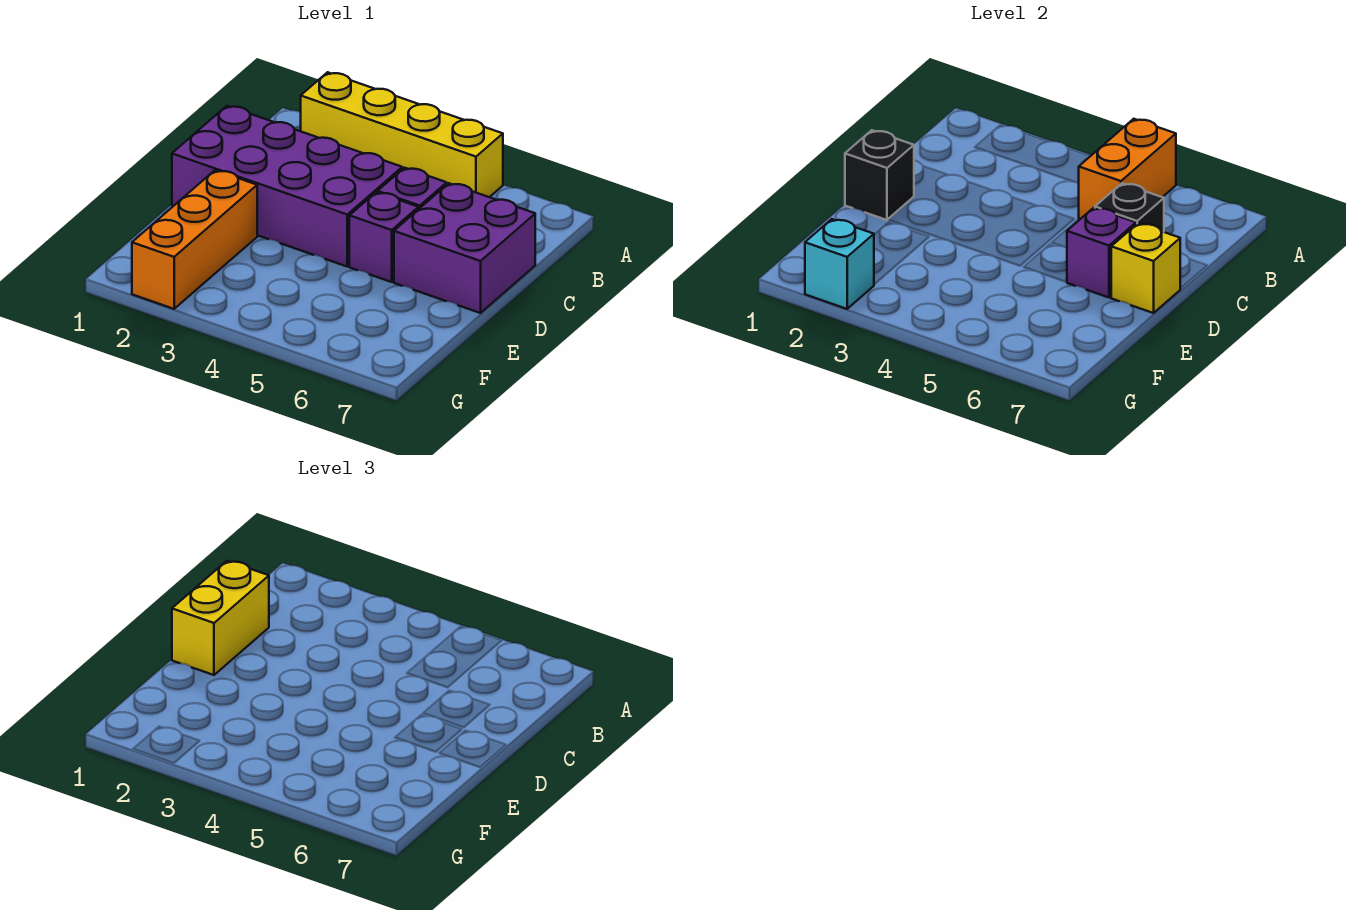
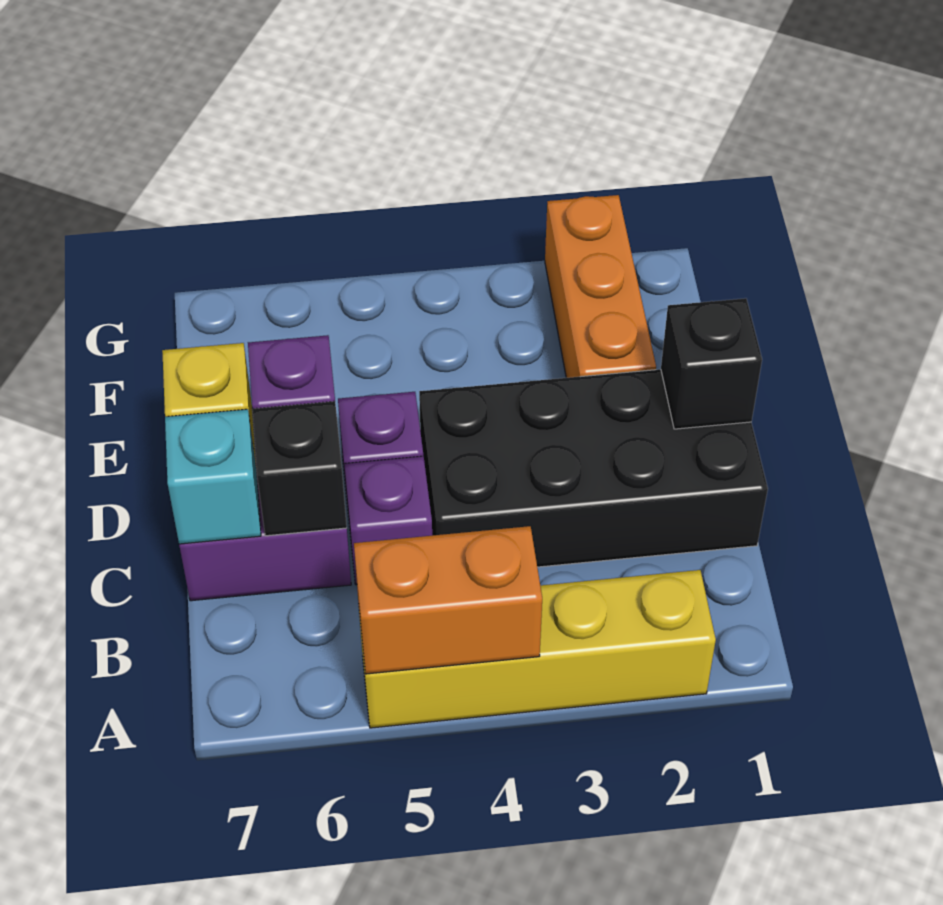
orange brick A5:B5 level 2 -> orange brick A4:A5 level 2
purple brick C1:D4 level 1 -> black brick C1:D4 level 1
yellow brick C1:D1 level 3 -> none
cyan brick G2 level 2 -> cyan brick C7 level 2

